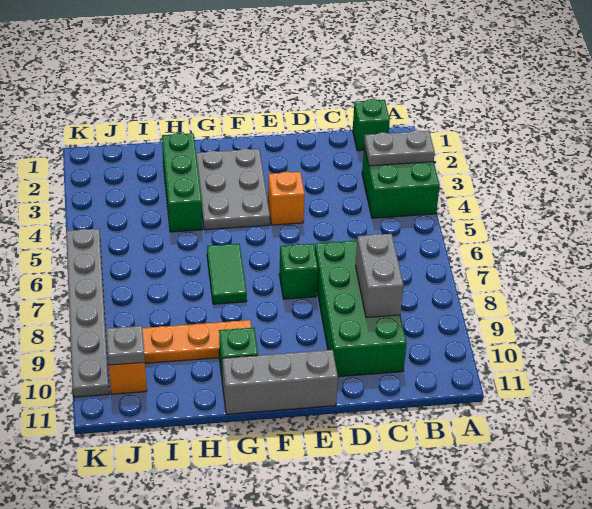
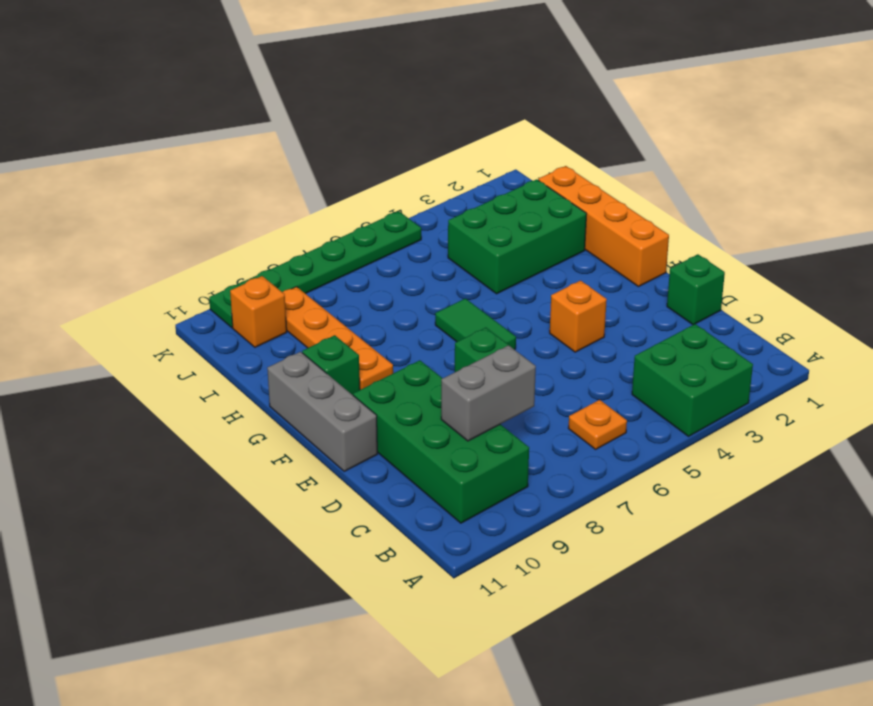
grey plate A3:B3 level 2 -> none
green brick B1 level 1 -> green brick D1 level 1
none -> orange plate B6 level 1
green brick C7:D10 level 1 -> green brick B9:E10 level 1
none -> orange brick F1:I1 level 1
grey plate F2:G4 level 1 -> none
green tile G6:G7 level 1 -> green tile F6:G6 level 1
green brick H2:H4 level 1 -> green brick H2:I4 level 1
grey plate J10 level 2 -> none
grey plate K5:K10 level 1 -> green plate K5:K10 level 1

